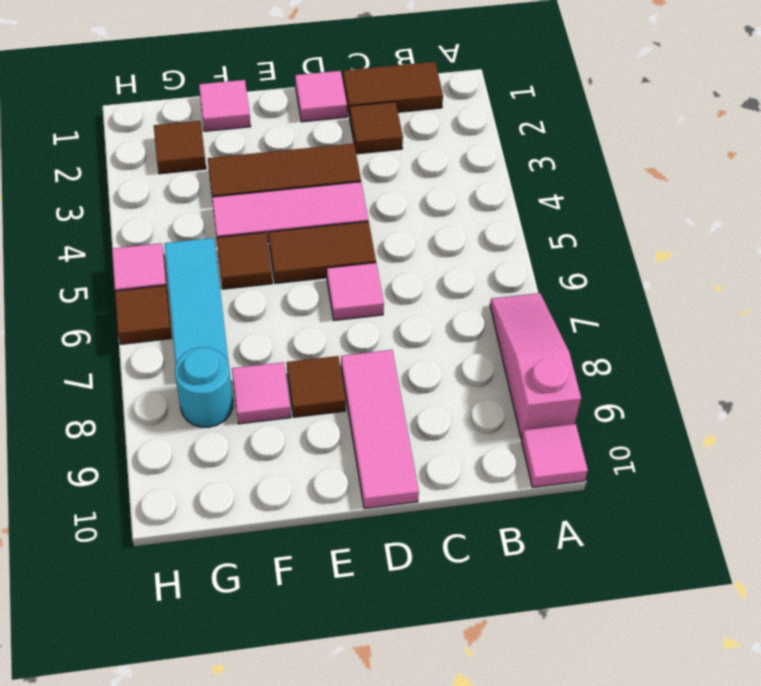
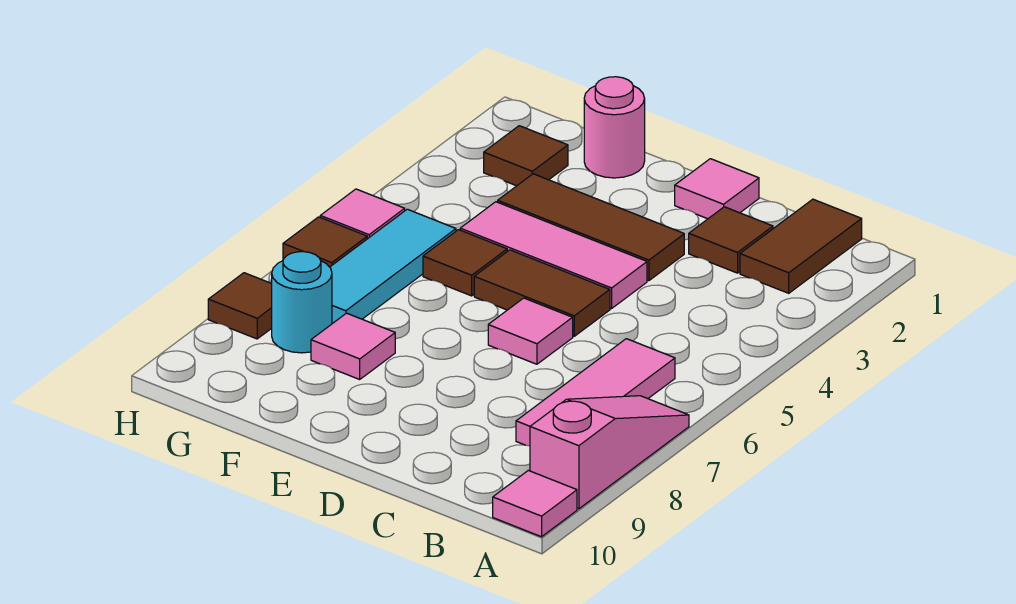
brown tile B1:C1 level 1 -> brown tile B1:B2 level 1
pink tile D8:D10 level 1 -> pink tile B6:B8 level 1
brown tile E8 level 1 -> brown tile H8 level 1
pink tile F1 level 1 -> pink round brick F1 level 1

